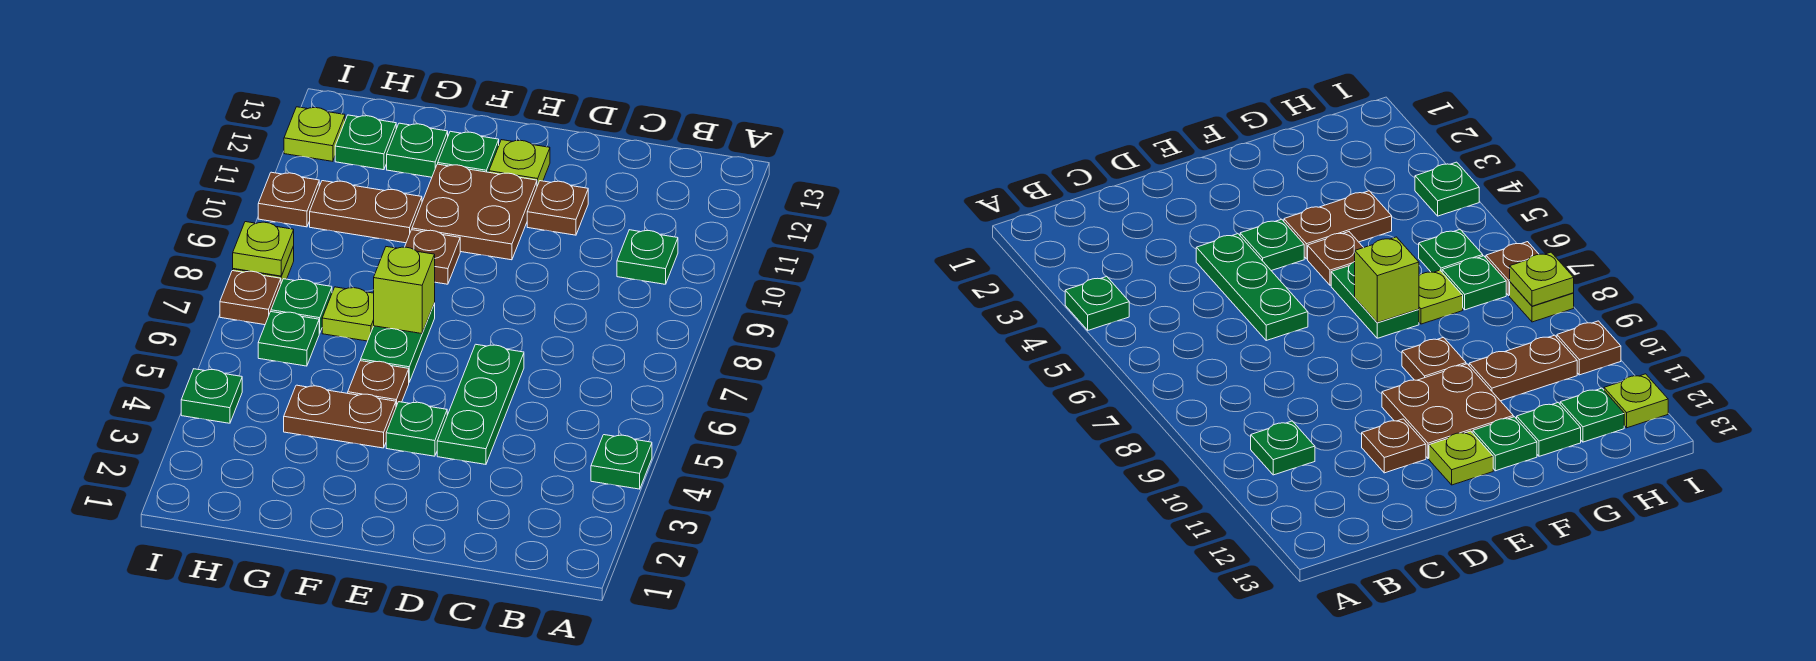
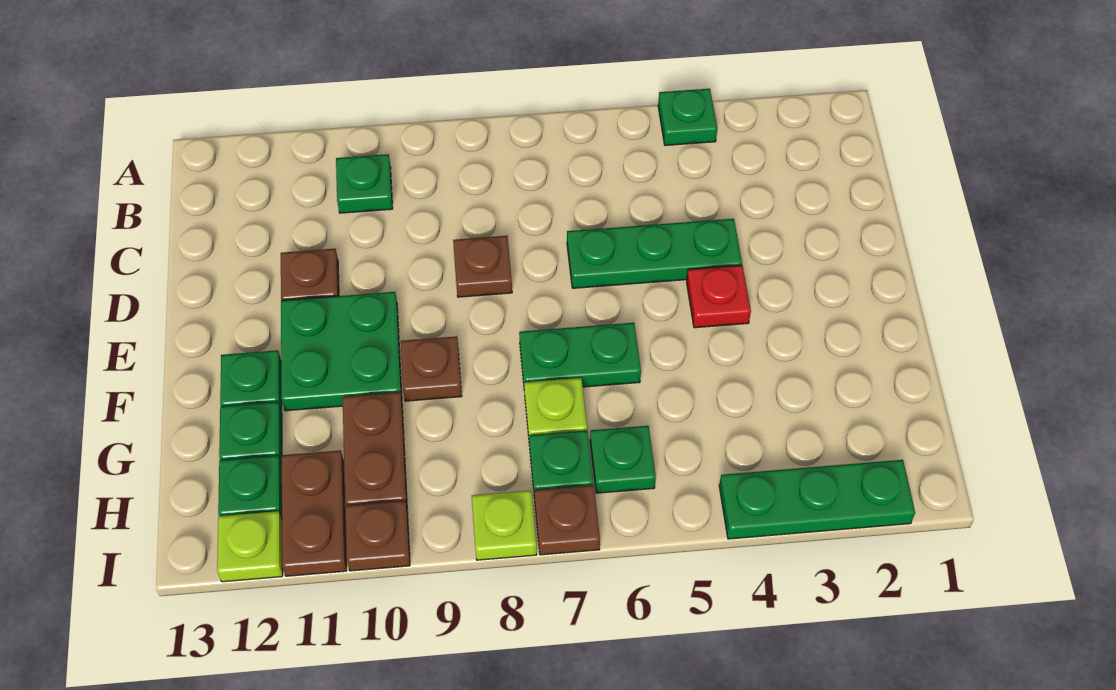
green plate E4 level 1 -> red plate E4 level 1
brown plate E10:F11 level 1 -> green plate E10:F11 level 1
lime plate E12 level 1 -> none
brown plate F4:G4 level 1 -> brown plate H11:I11 level 1
brown plate F5 level 1 -> brown plate D8 level 1
lime brick F7 level 2 -> none
green plate I4 level 1 -> green plate I2:I4 level 1
lime plate I8 level 2 -> none

